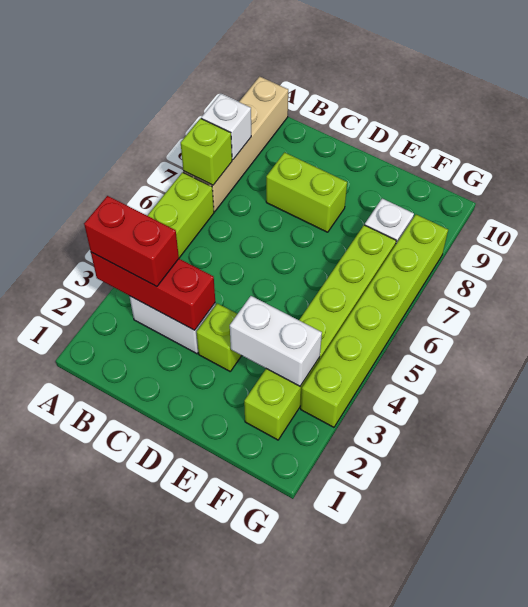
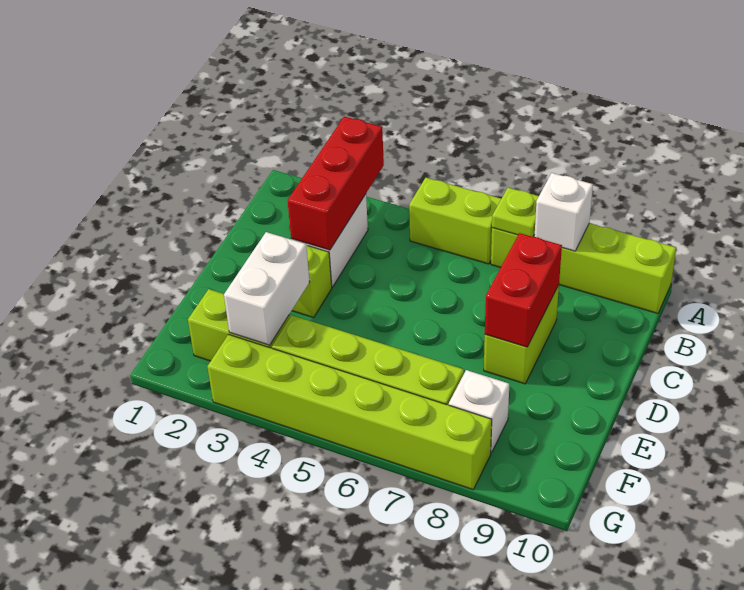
red brick A3:B3 level 3 -> red brick C8:D8 level 2
tan brick A7:A10 level 1 -> lime brick A7:A10 level 1
lime brick A7 level 2 -> lime plate A7 level 2

